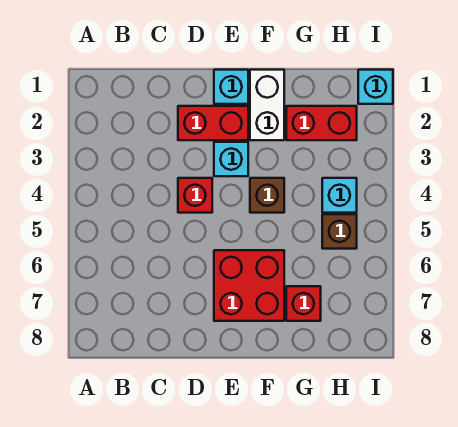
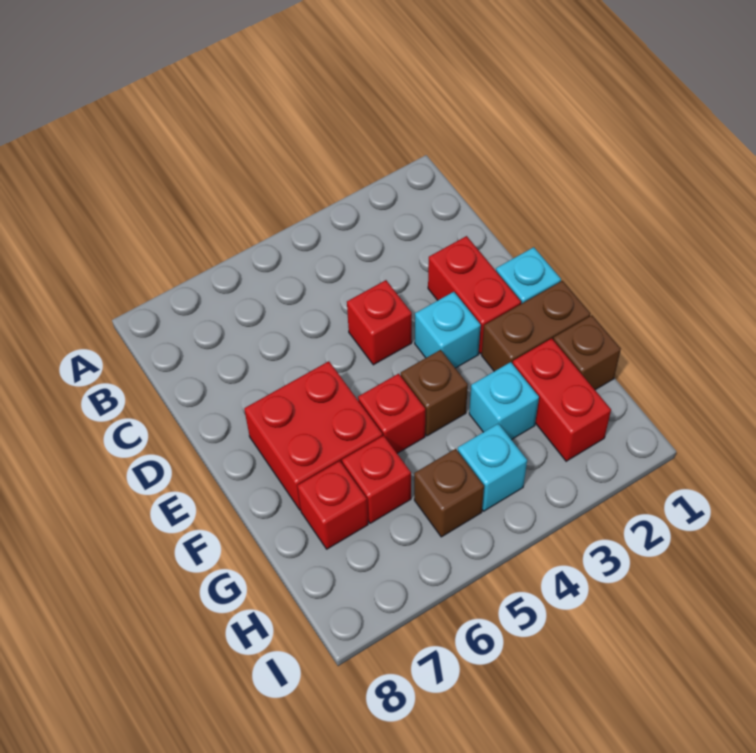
white brick F1:F2 level 1 -> brown brick F1:F2 level 1
none -> red brick F5 level 1
none -> brown brick G1 level 1
none -> red brick G6 level 1
cyan brick I1 level 1 -> cyan brick G3 level 1

